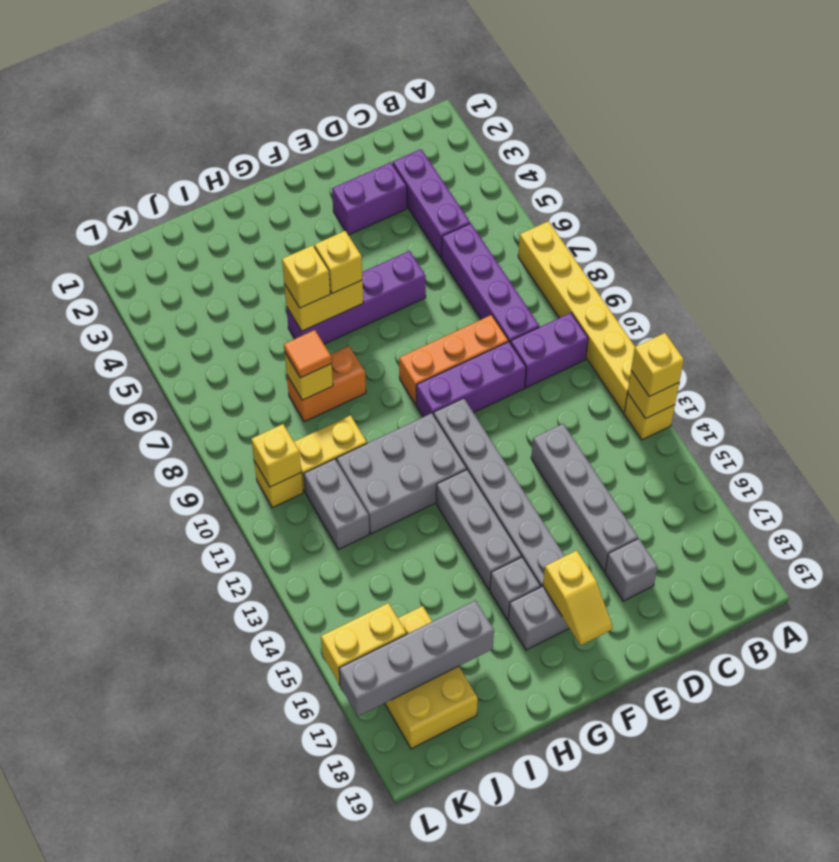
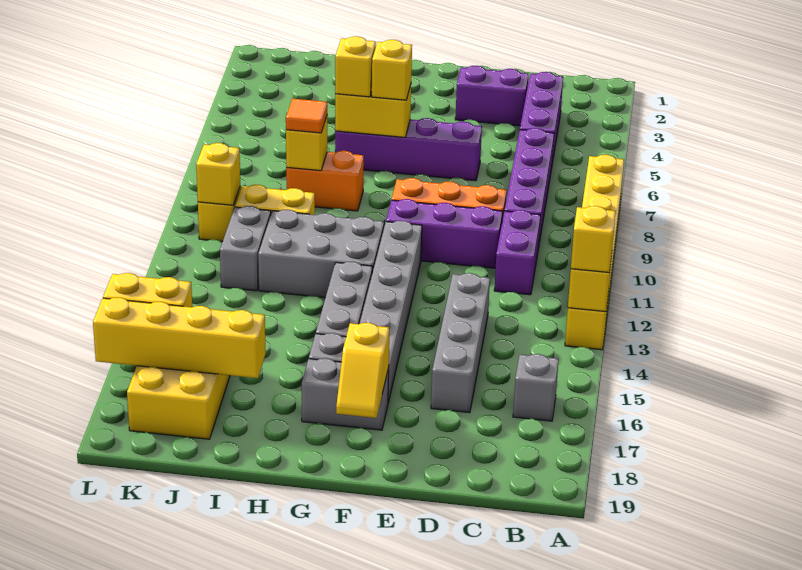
purple brick B10:C10 level 1 -> purple brick C10:C11 level 1
grey brick D17 level 1 -> grey brick B16 level 1
grey brick I17:L17 level 2 -> yellow brick I17:L17 level 2

